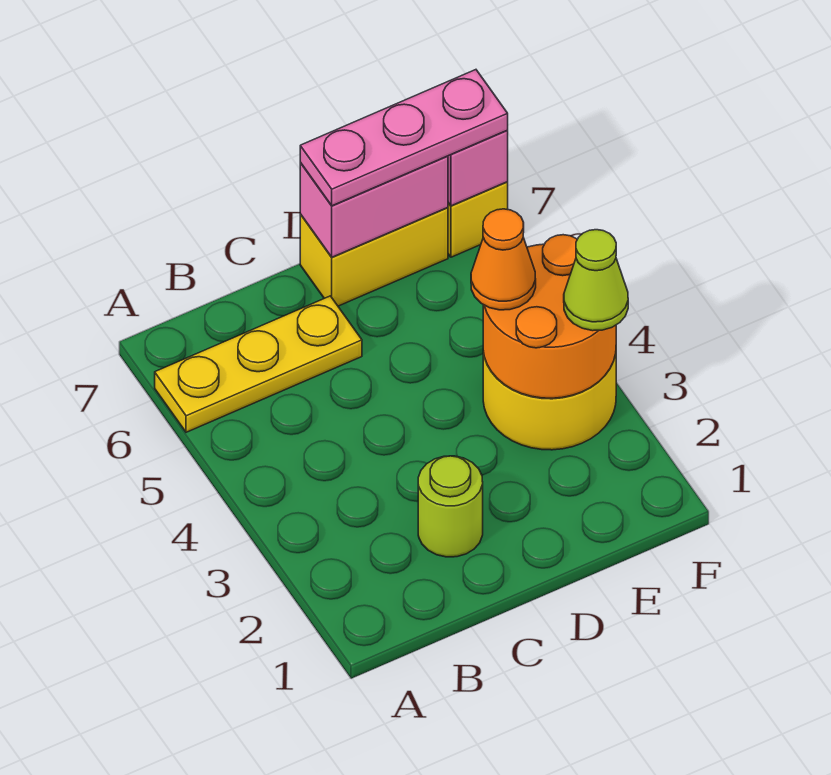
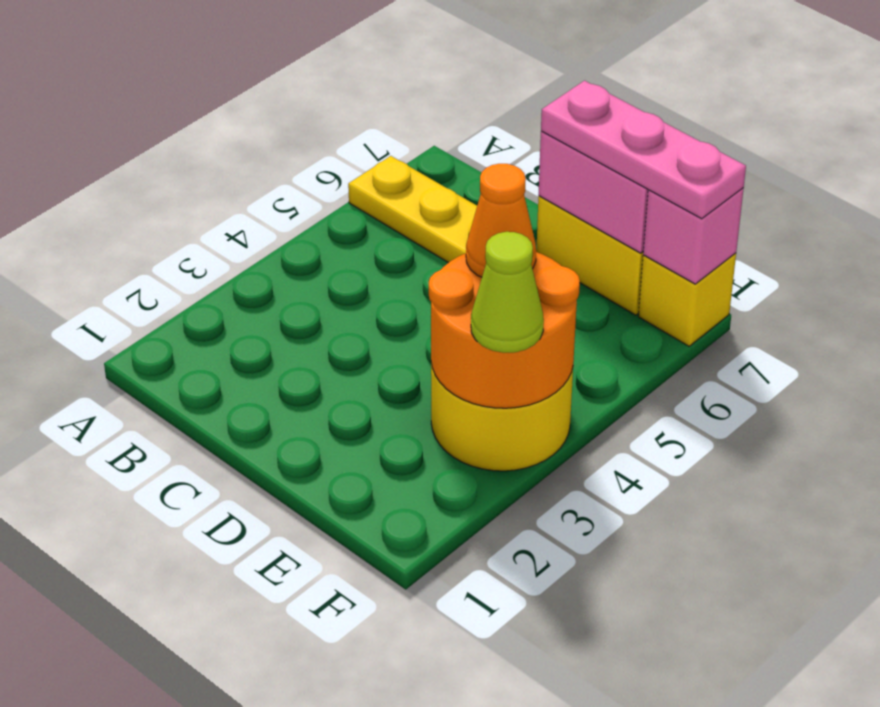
lime round brick C2 level 1 -> none

